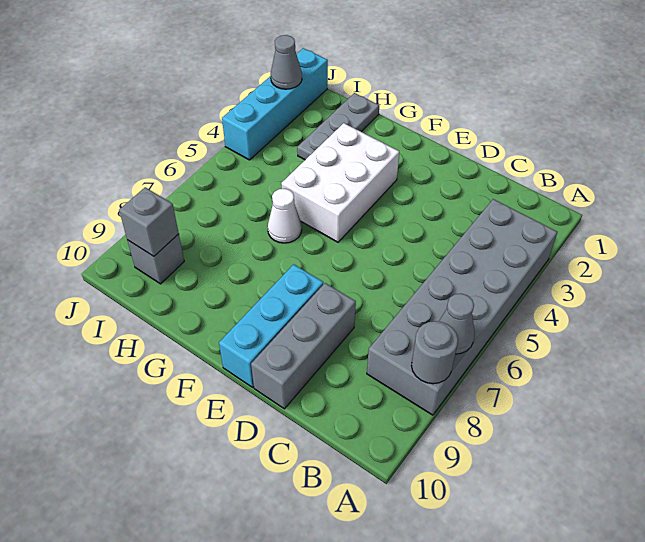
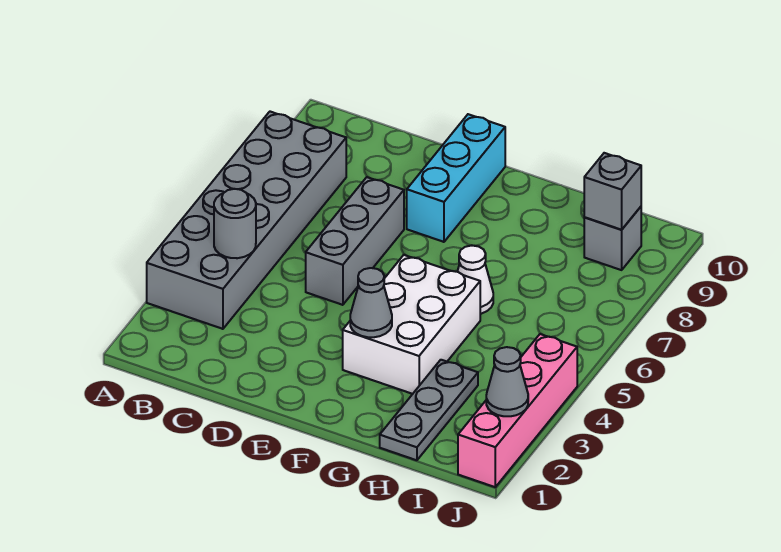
grey cone A7 level 2 -> grey cone F3 level 2
grey round brick A8 level 2 -> grey round brick B4 level 2
grey brick D8:D10 level 1 -> grey brick D5:D7 level 1
cyan brick J1:J4 level 1 -> pink brick J1:J4 level 1

